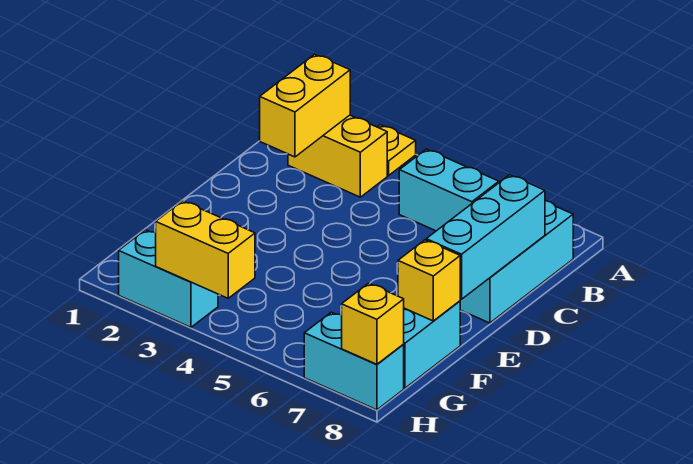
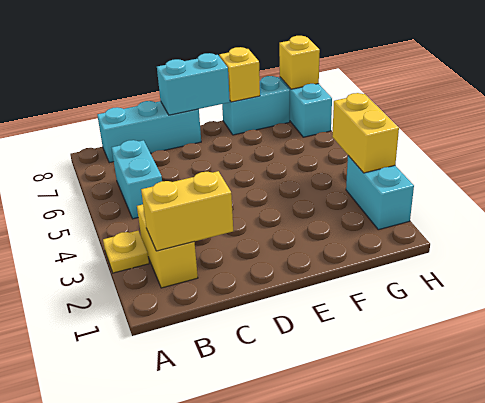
cyan brick C8:E8 level 2 -> cyan brick D8:E8 level 2

